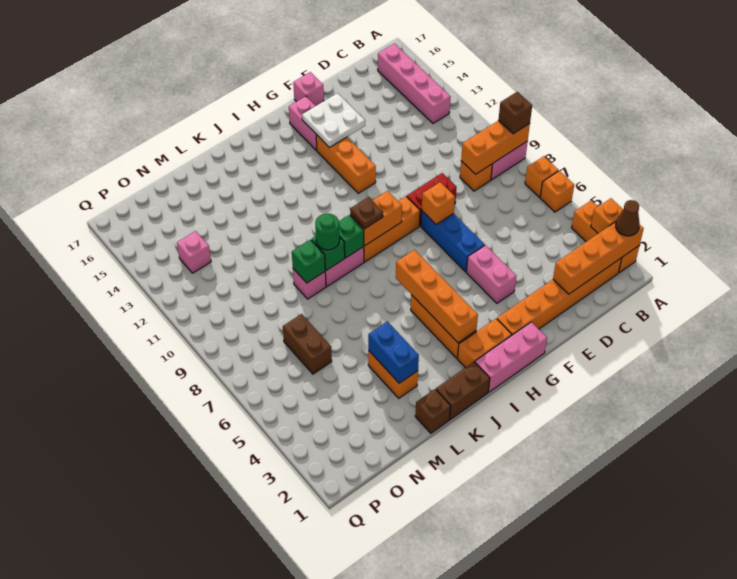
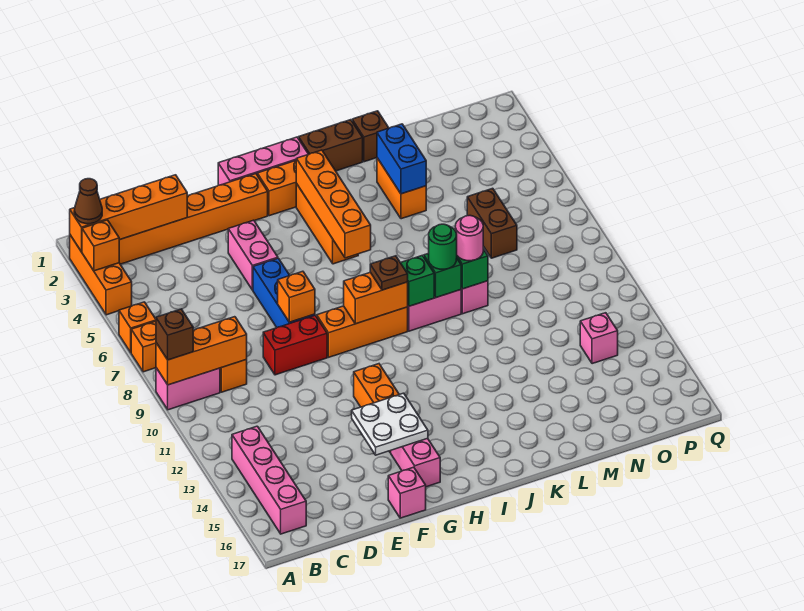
none -> pink round brick L9 level 3

